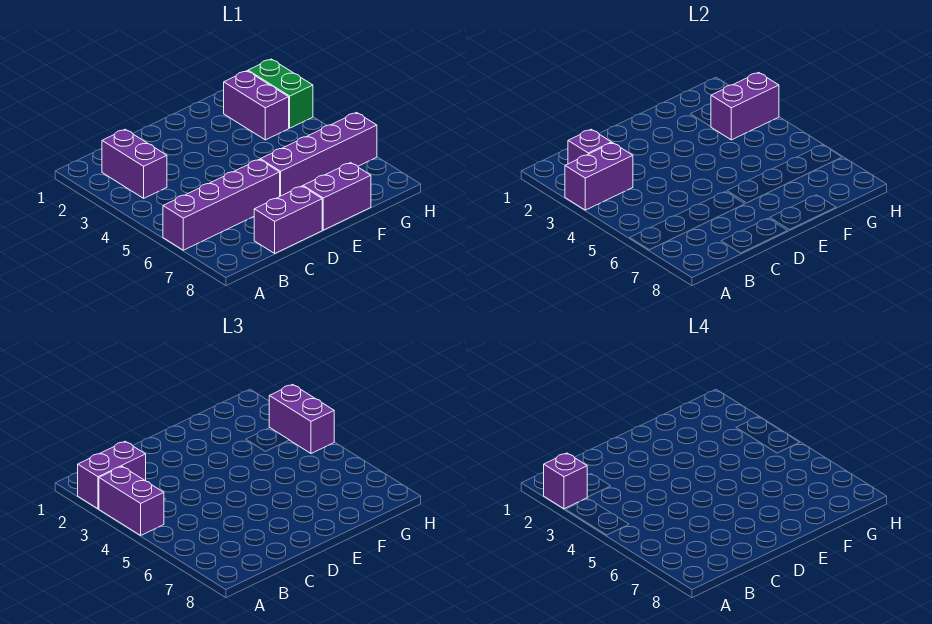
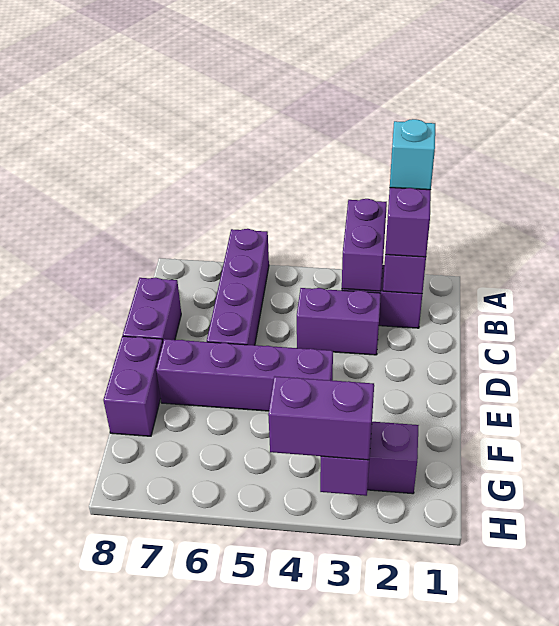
purple brick A2 level 4 -> cyan brick A2 level 4
purple brick A3:A4 level 3 -> purple brick C3:C4 level 1
purple brick E6:H6 level 1 -> purple brick E4:E7 level 1
green brick H2:H3 level 1 -> none

